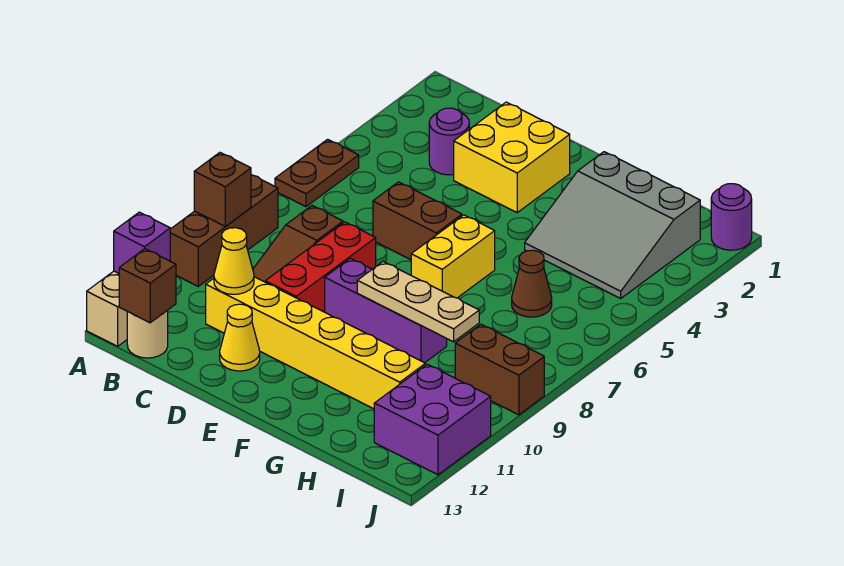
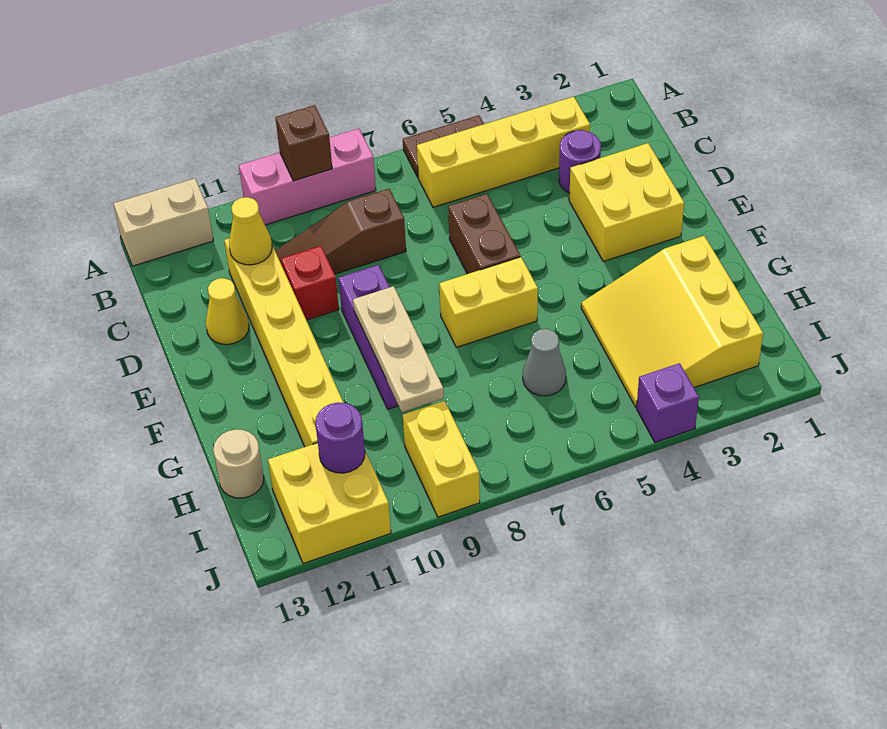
brown brick A8:A10 level 1 -> pink brick A8:A10 level 1
purple brick A12 level 2 -> purple brick J4 level 1
none -> yellow brick B3:B6 level 1
tan round brick B13 level 1 -> tan round brick H13 level 1
brown brick B13 level 2 -> none
red brick D8:D10 level 1 -> red brick D10 level 1
grey slope G2:I4 level 1 top 2 -> yellow slope G2:I4 level 1 top 2
brown cone H6 level 1 -> grey cone H6 level 1
brown brick I9:J9 level 1 -> yellow brick I9:J9 level 1
purple brick I11:J12 level 1 -> yellow brick I11:J12 level 1
purple round brick J1 level 1 -> purple round brick I11 level 2

